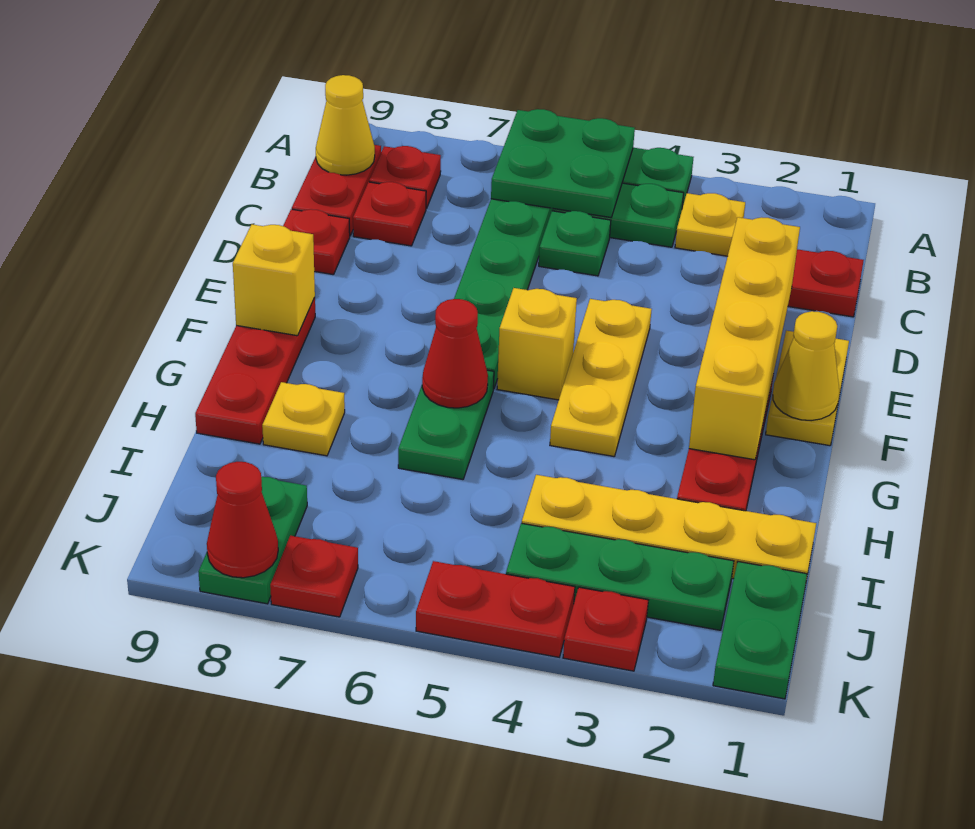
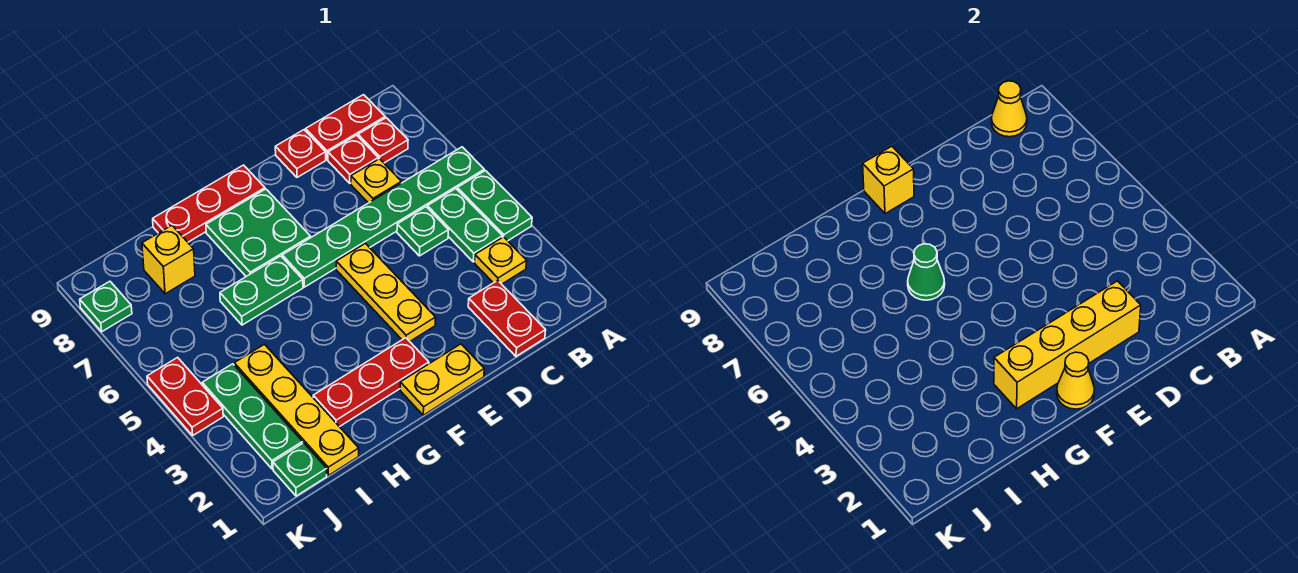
green plate A5:B6 level 2 -> green plate F7:G8 level 1
yellow plate E4:G4 level 1 -> yellow plate E3:E5 level 1
yellow brick F5 level 1 -> yellow brick I8 level 1
red cone G6 level 2 -> green cone G6 level 2
yellow plate H8 level 1 -> yellow plate C7 level 1
green plate J1:K1 level 1 -> green plate J1 level 1
green plate J8:K8 level 1 -> green plate K8 level 1
red plate K3 level 1 -> none
red plate K7 level 1 -> none
red cone K8 level 2 -> none

